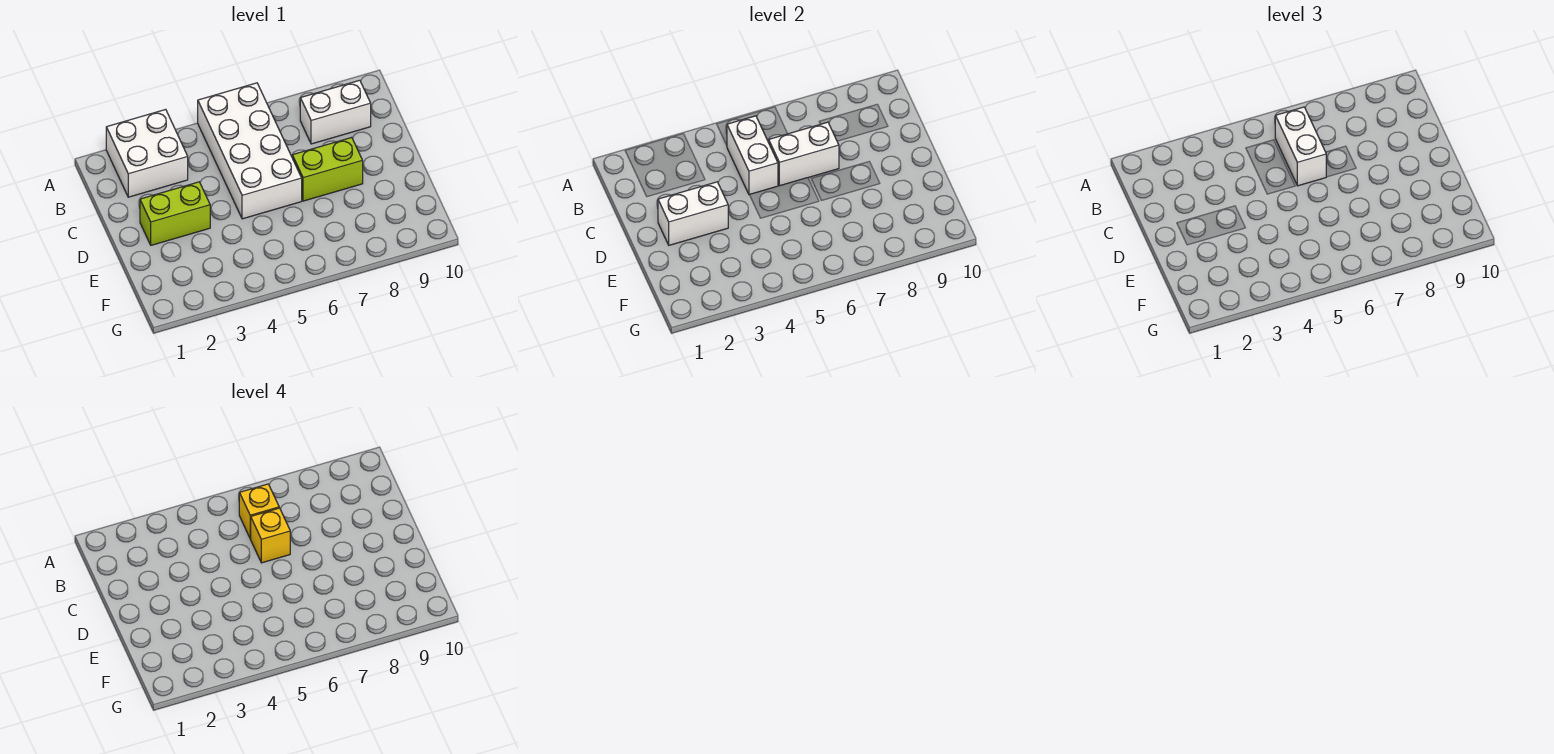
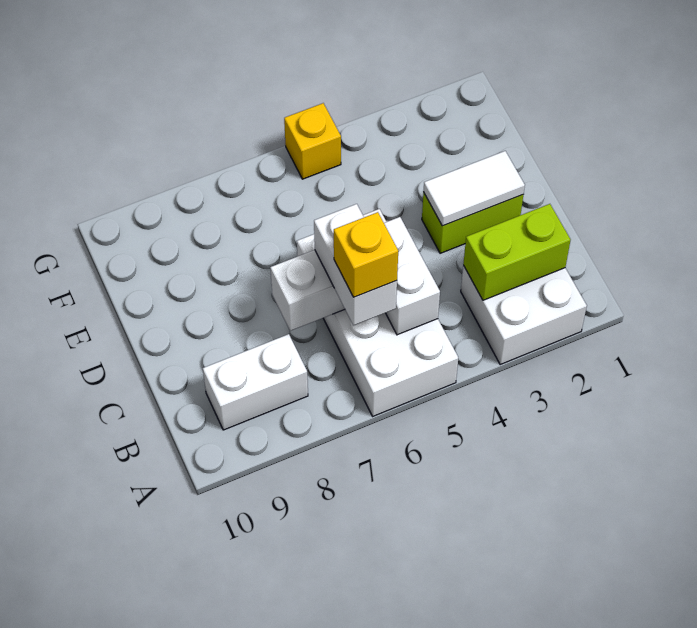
yellow brick C6 level 4 -> yellow brick G5 level 1
white brick D2:D3 level 2 -> white tile D2:D3 level 2
lime brick D7:D8 level 1 -> lime brick B2:B3 level 2

